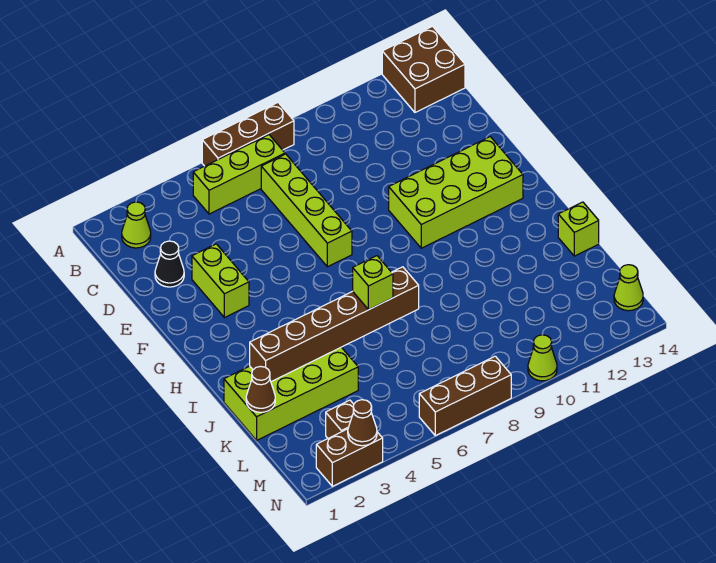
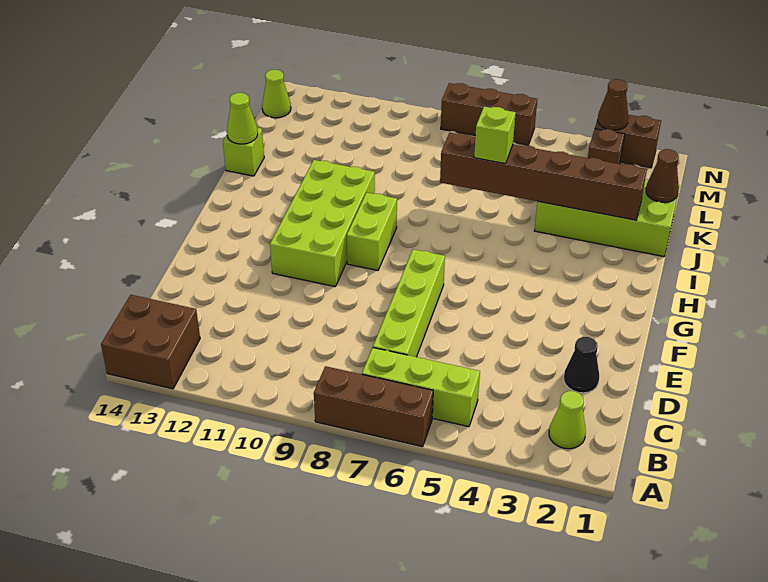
lime brick E3:F3 level 1 -> lime brick G9:H9 level 1
lime brick F10:G13 level 1 -> lime brick F10:I11 level 1
lime cone N10 level 1 -> lime cone J14 level 2

